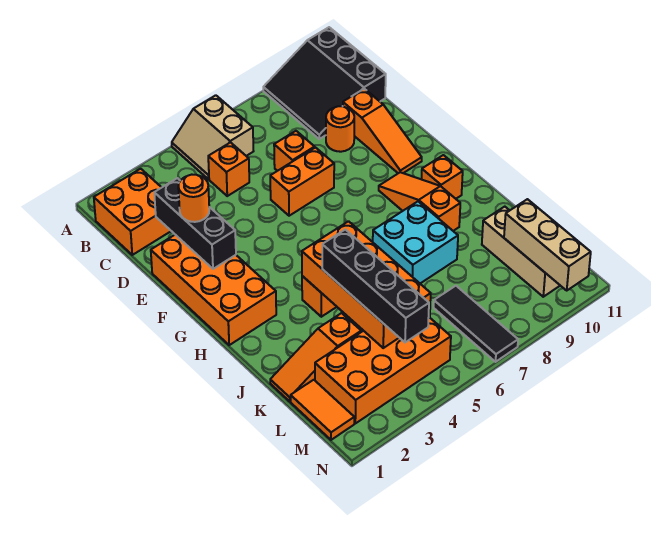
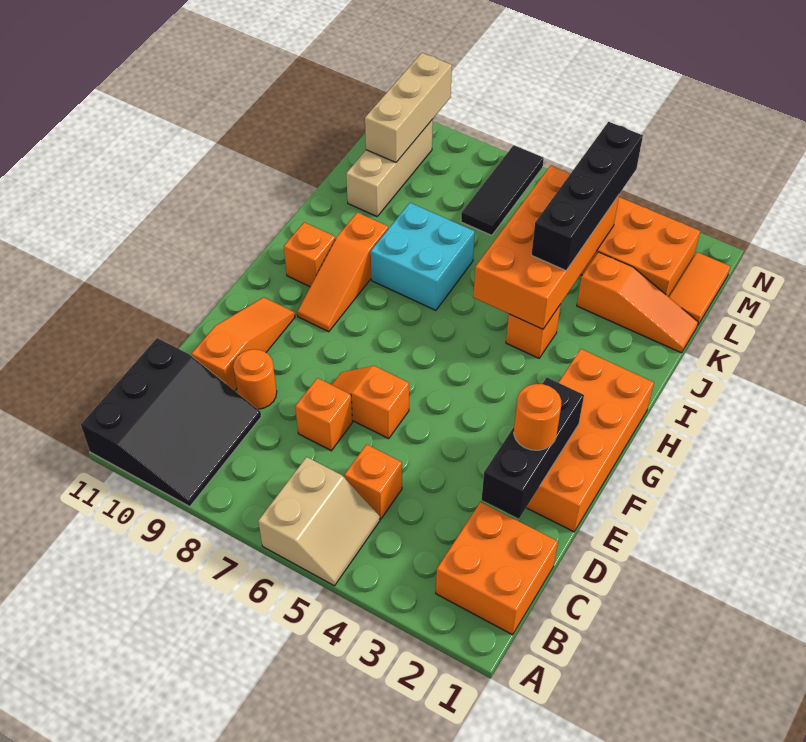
orange brick E6:E7 level 1 -> orange slope E6:E7 level 1 top 6

